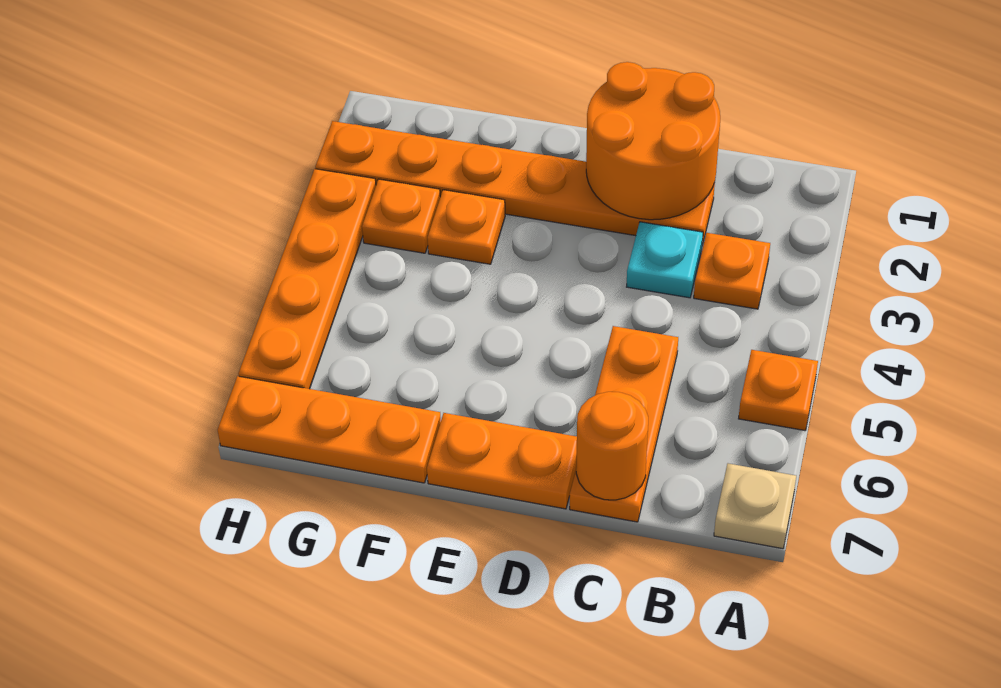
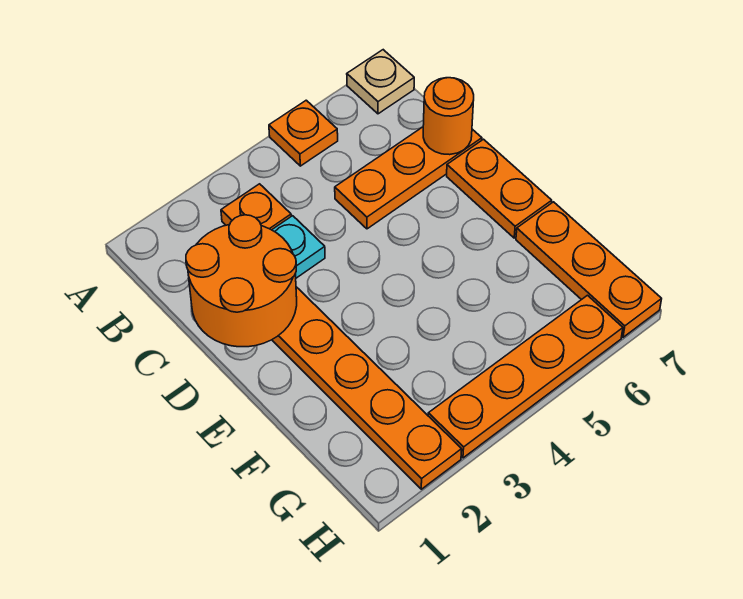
orange plate F3 level 1 -> none
orange plate G3 level 1 -> none

